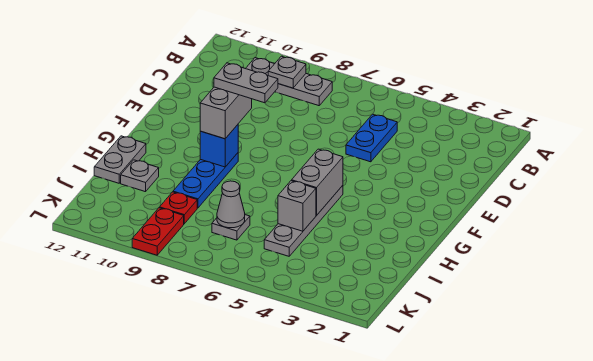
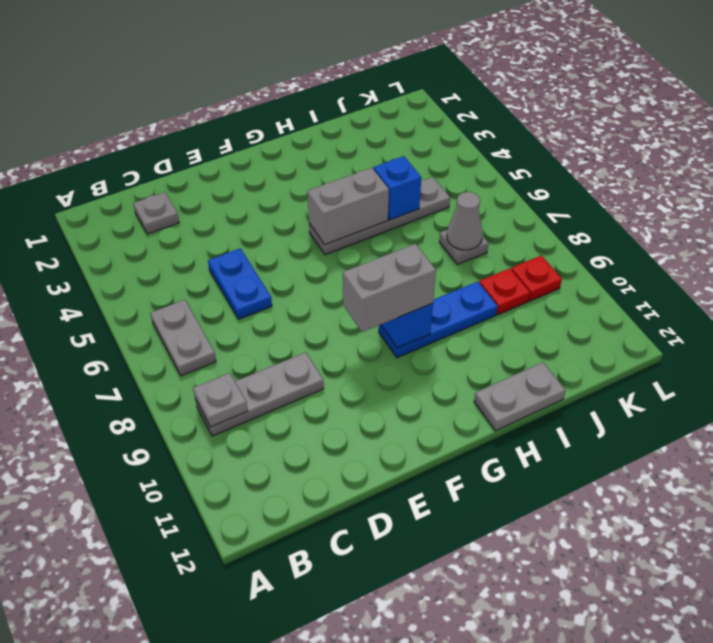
grey plate B8:B10 level 1 -> grey plate B9:D9 level 1
blue plate C5:D5 level 1 -> blue plate D5:D6 level 1
grey plate F8:F9 level 4 -> grey plate B6:B7 level 1
grey brick I5 level 2 -> blue brick I5 level 2
grey plate I11 level 1 -> grey plate C2 level 1
red plate K9:L9 level 1 -> red plate K9 level 1

